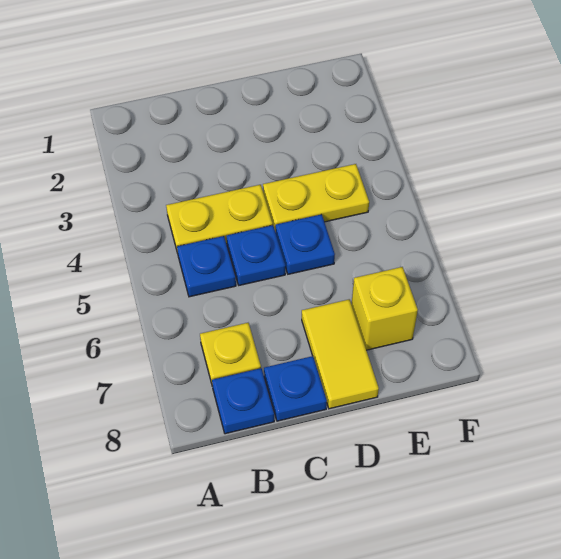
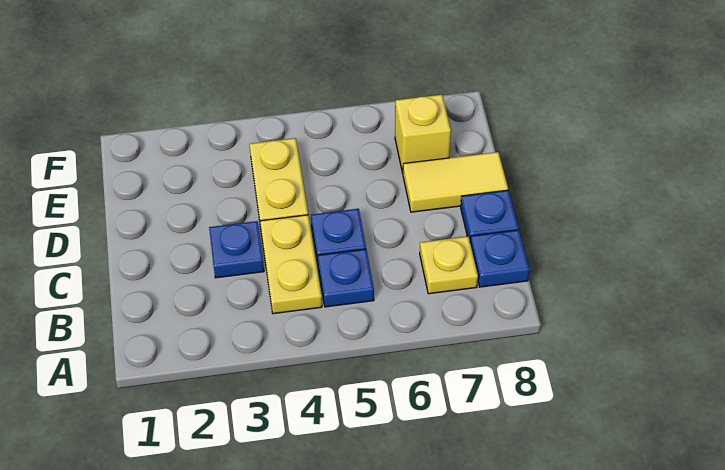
blue plate D5 level 1 -> blue plate C3 level 1

